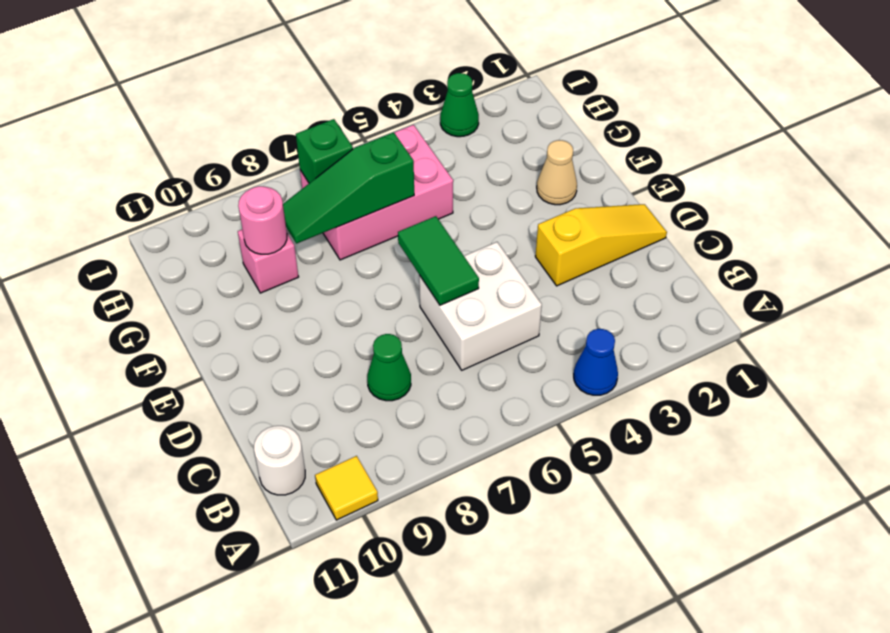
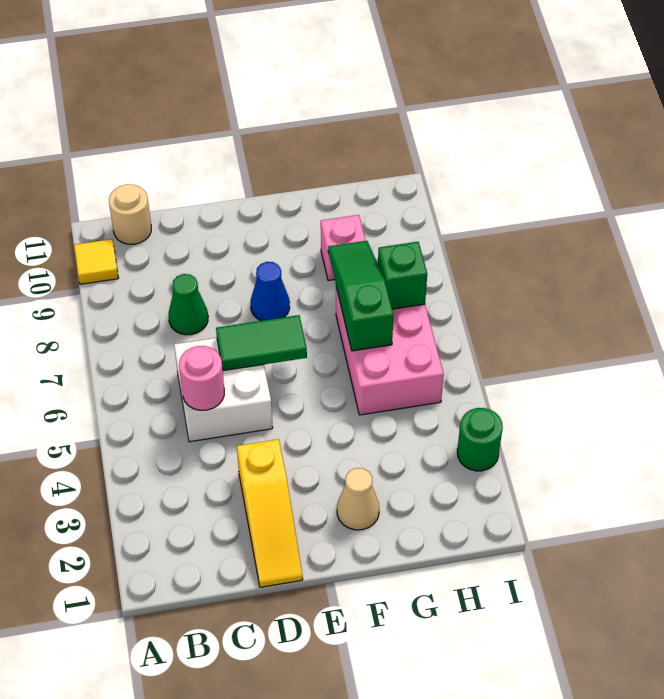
blue cone A4 level 1 -> blue cone E8 level 1
white round brick B11 level 1 -> tan round brick B11 level 1
pink round brick G9 level 2 -> pink round brick C5 level 2
green cone I3 level 1 -> green round brick I3 level 1

